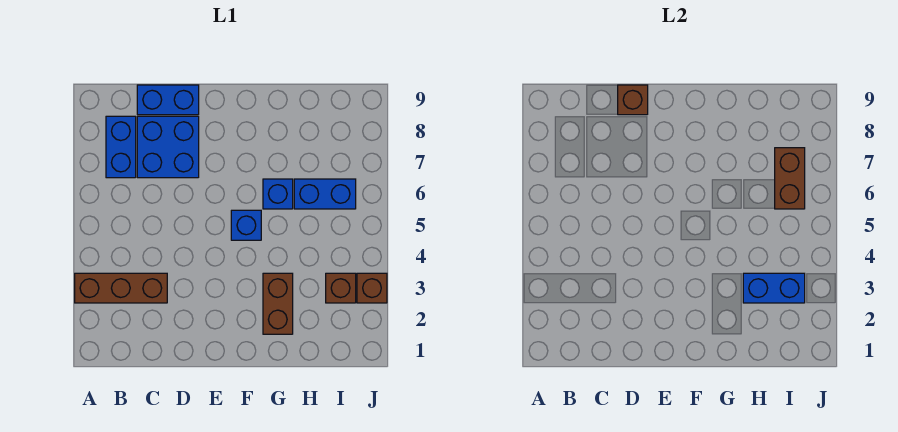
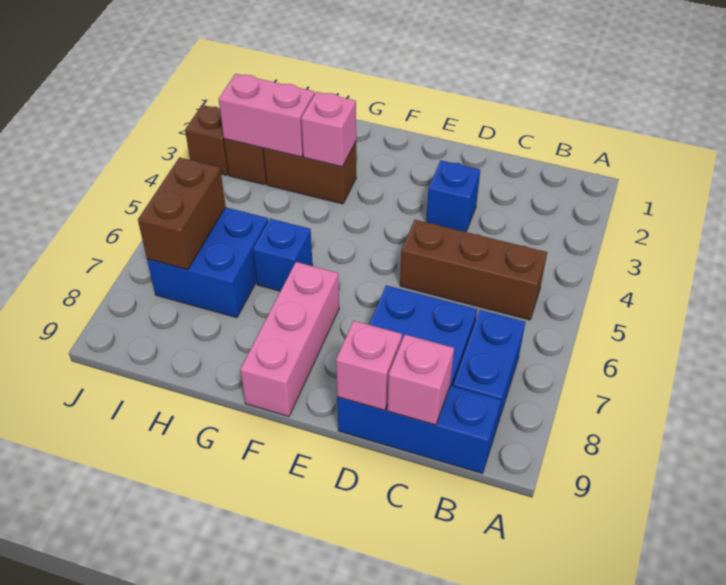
brown brick A3:C3 level 1 -> brown brick B5:D5 level 1
blue brick C9:D9 level 1 -> blue brick B9:D9 level 1
none -> pink brick C9 level 2
brown brick D9 level 2 -> pink brick D9 level 2
blue brick F5 level 1 -> blue brick D3 level 1
none -> pink brick F7:F9 level 1
brown brick G2:G3 level 1 -> brown brick G3:H3 level 1
none -> pink brick G3 level 2
blue brick H3:I3 level 2 -> pink brick H3:I3 level 2
blue brick H6:I6 level 1 -> blue brick H6:I7 level 1

